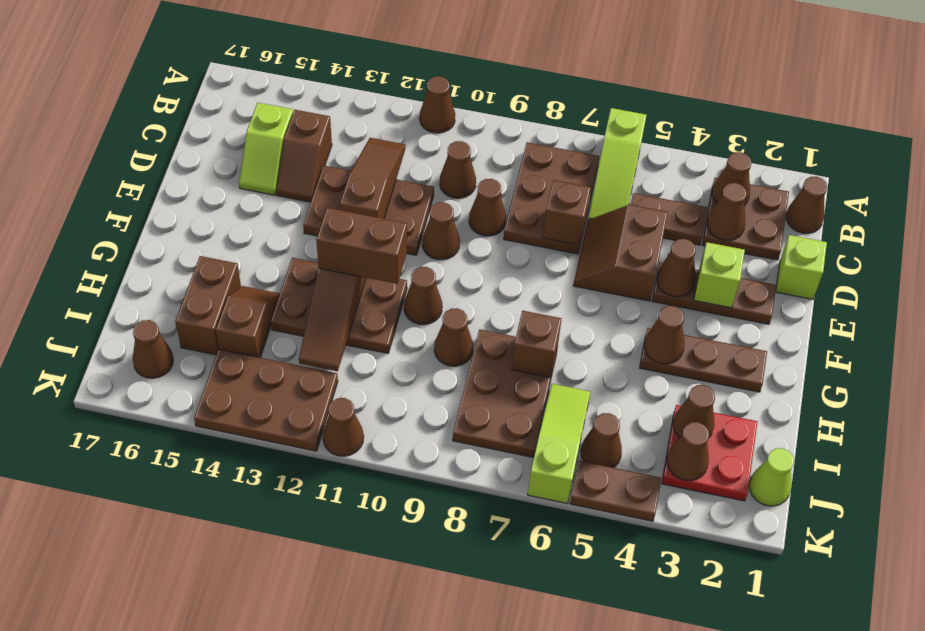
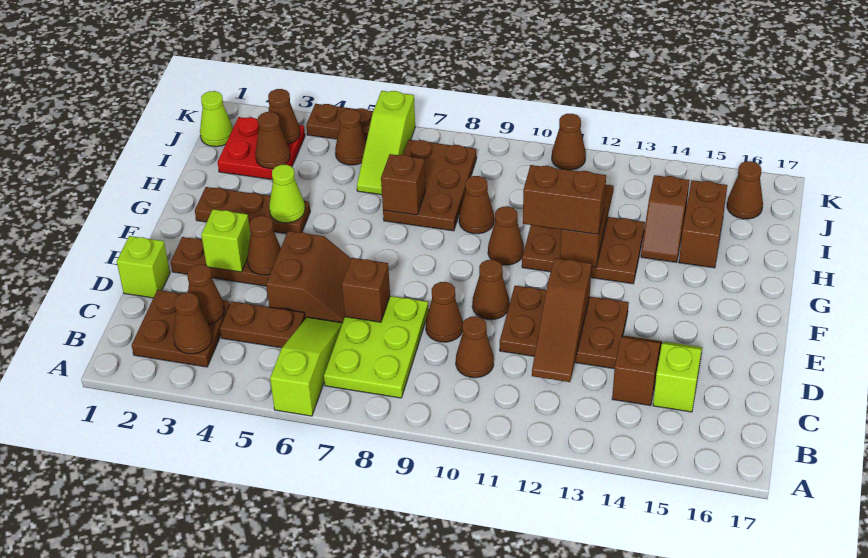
brown cone A11 level 1 -> none
brown cone B1 level 1 -> none
brown plate B7:D8 level 1 -> lime plate B7:D8 level 1
brown cone G4 level 2 -> lime cone G4 level 2
brown plate J12:K14 level 1 -> none

